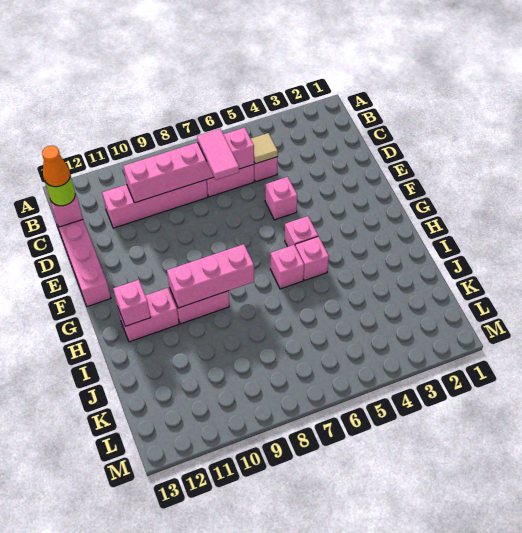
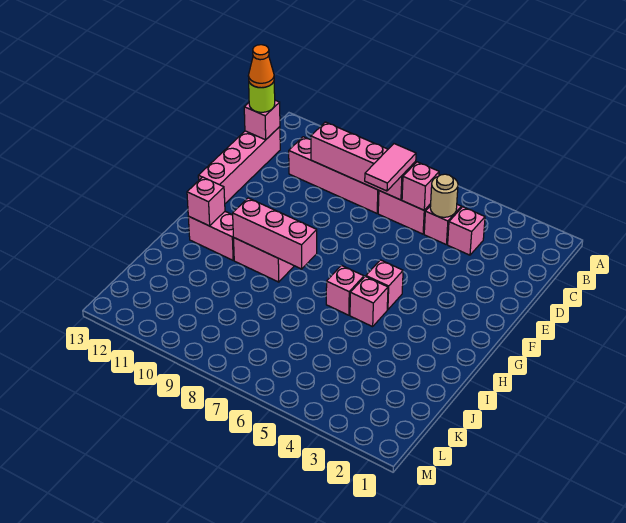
tan tile C5 level 2 -> tan round brick C5 level 2
pink brick E5 level 1 -> pink brick C4 level 1

